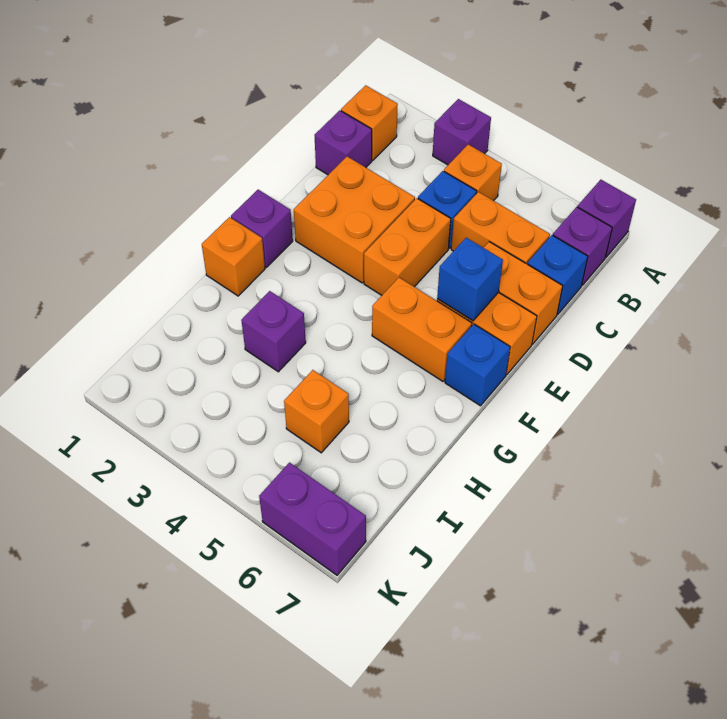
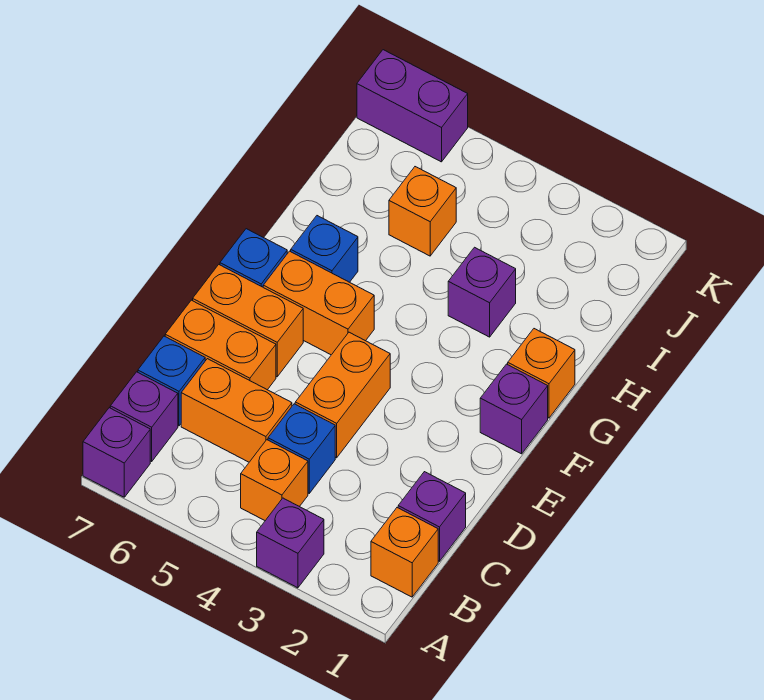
orange brick D2:E3 level 1 -> none
blue brick E6 level 2 -> blue brick G6 level 1

